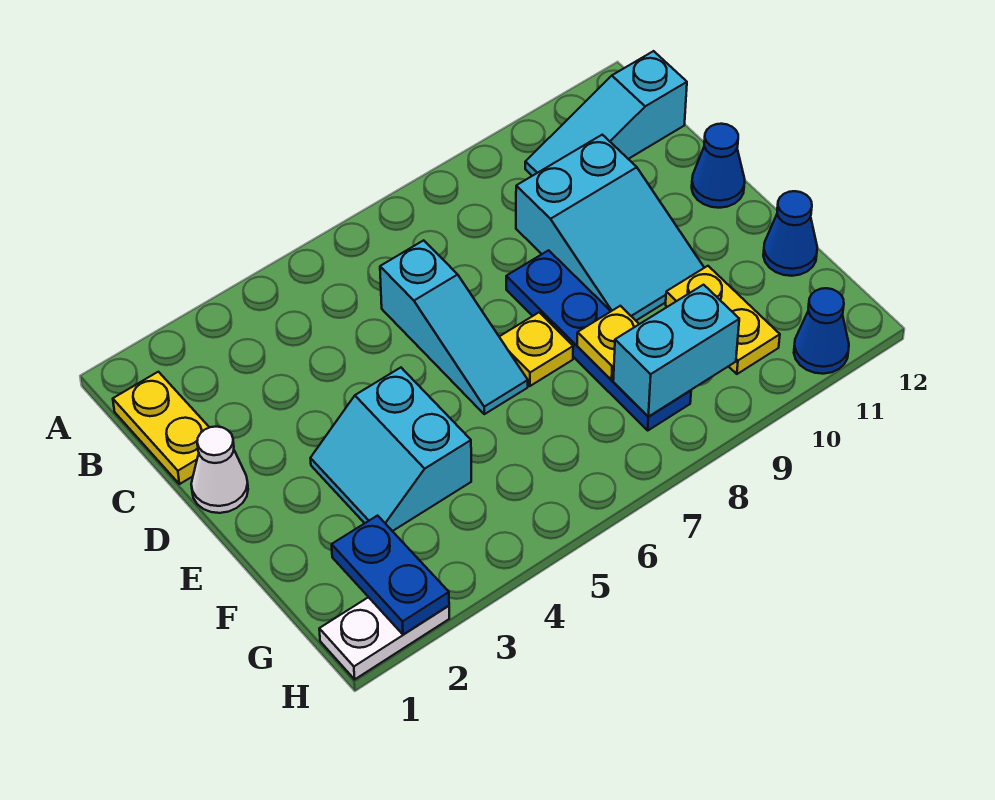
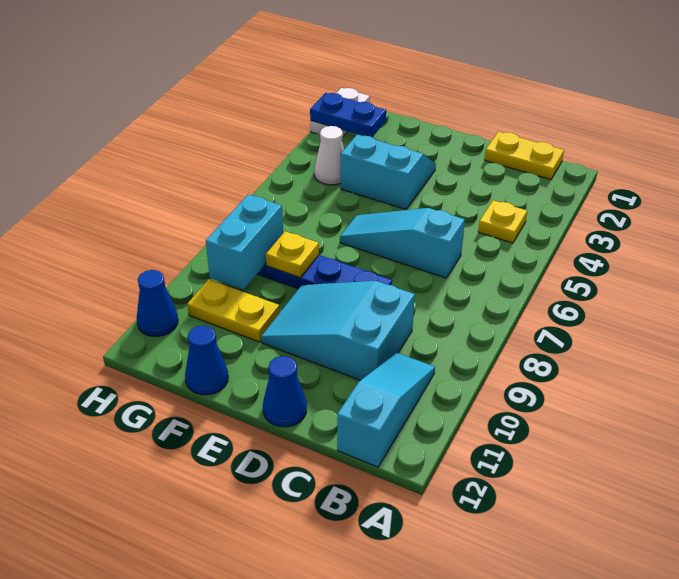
white cone D1 level 1 -> white cone G4 level 1
yellow plate E7 level 1 -> yellow plate B4 level 1

